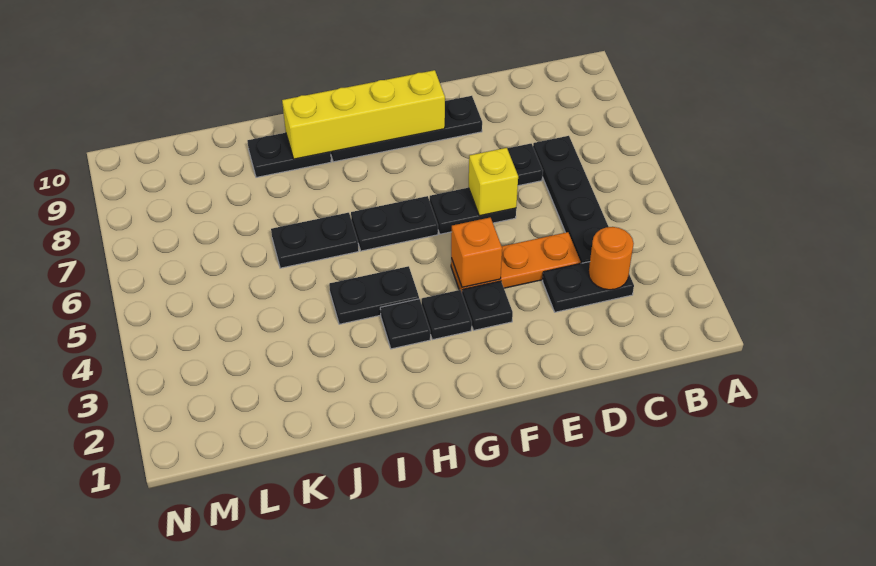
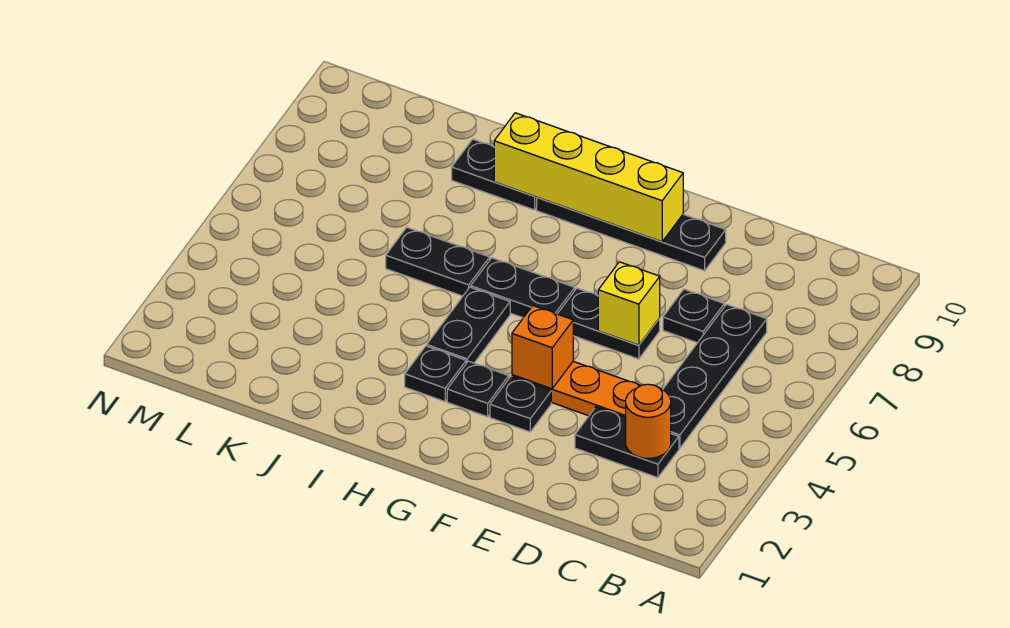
black plate H4:I4 level 1 -> black plate H4:H5 level 1

